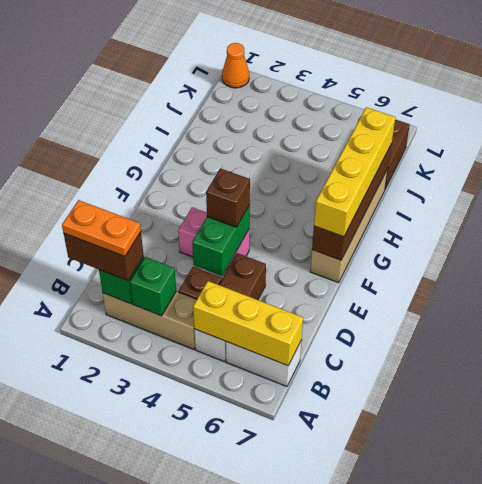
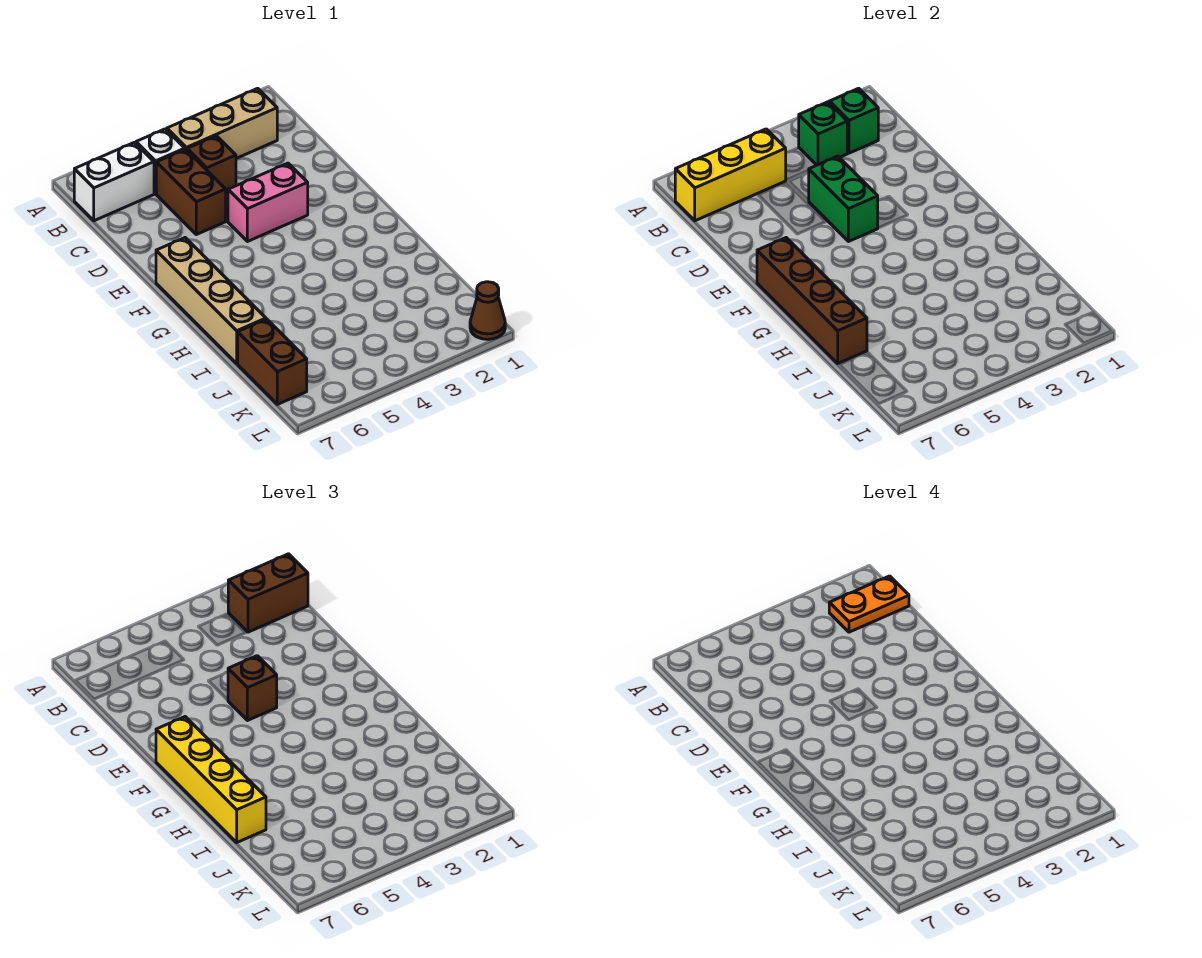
orange cone L1 level 1 -> brown cone L1 level 1

